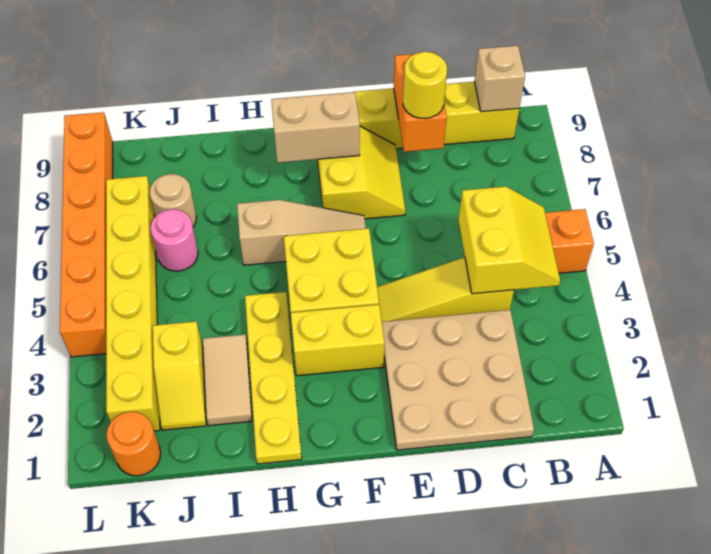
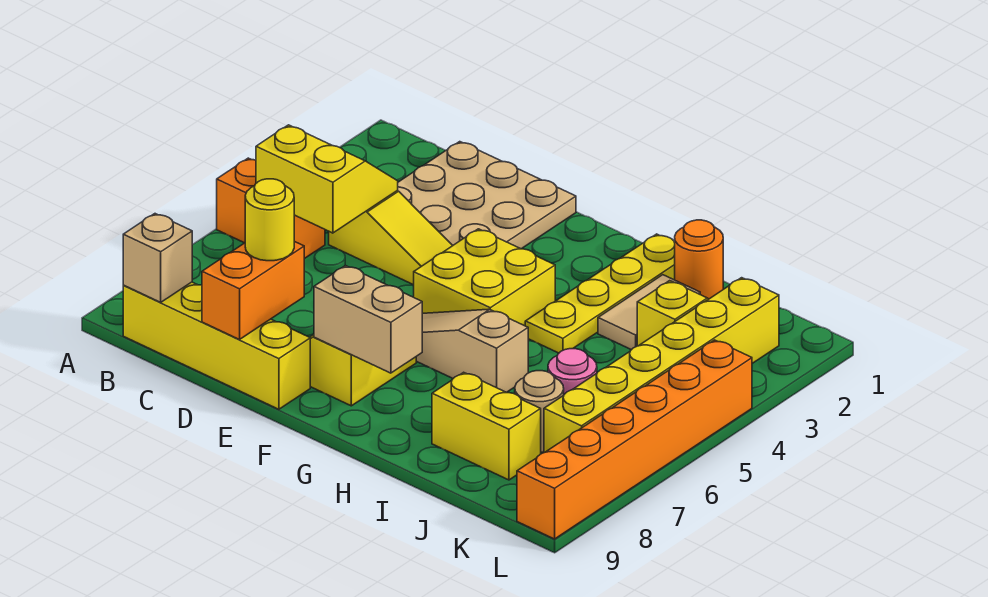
yellow slope B4:C5 level 2 top C -> yellow slope B4:C5 level 2 top 5
yellow brick F3:G3 level 1 -> yellow brick I8:J8 level 1
orange round brick K1 level 1 -> orange round brick I1 level 1

